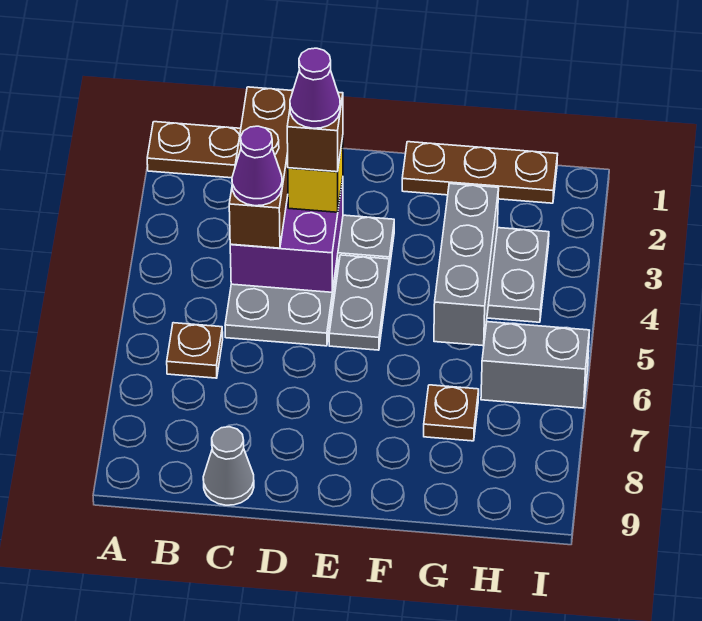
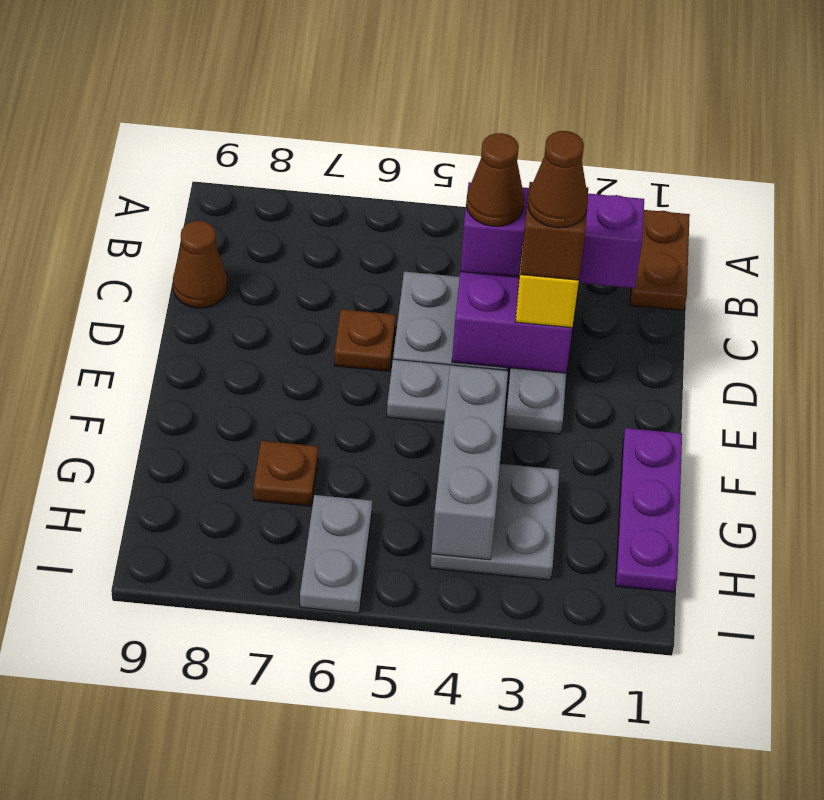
brown plate B6 level 1 -> brown plate D6 level 1
brown brick C2:C4 level 3 -> purple brick C2:C4 level 3
purple cone C4 level 4 -> brown cone C4 level 4
grey cone C9 level 1 -> brown cone C9 level 1
purple cone D3 level 5 -> brown cone D3 level 5
brown plate F1:H1 level 1 -> purple plate F1:H1 level 1
grey brick G3:G5 level 2 -> grey brick F4:H4 level 2
grey brick H6:I6 level 1 -> grey plate H6:I6 level 1

